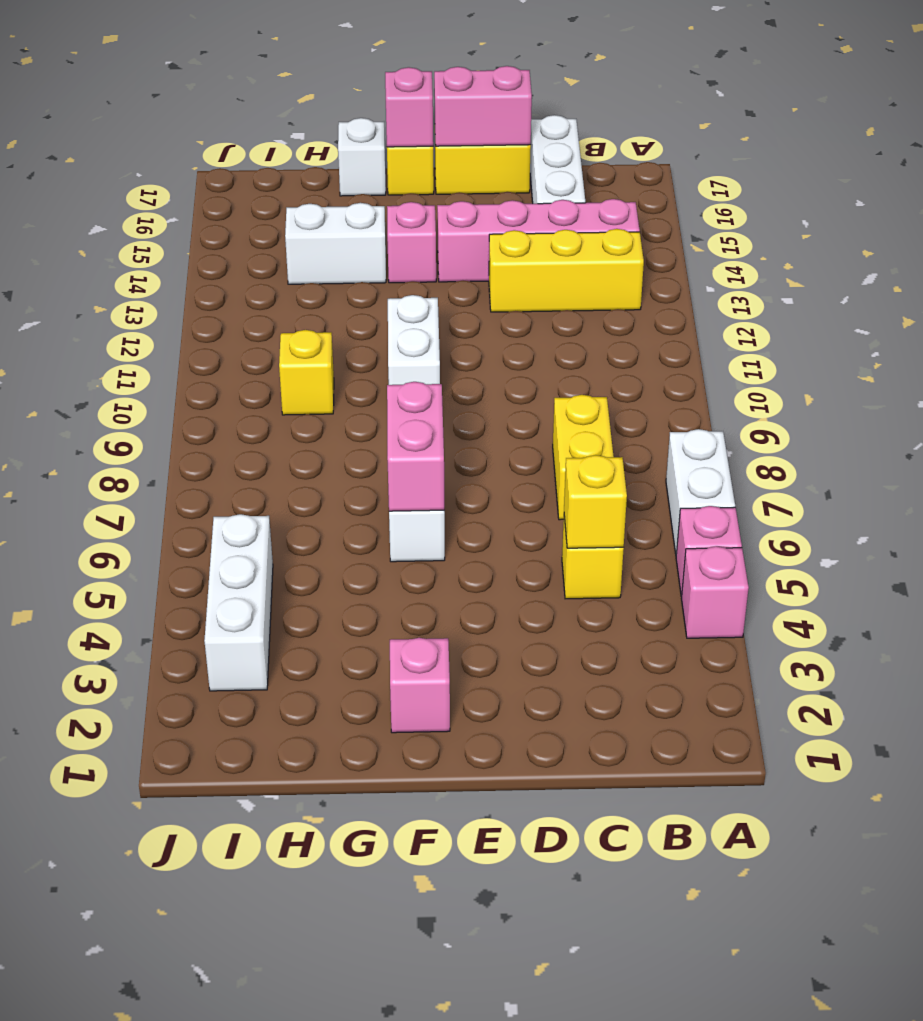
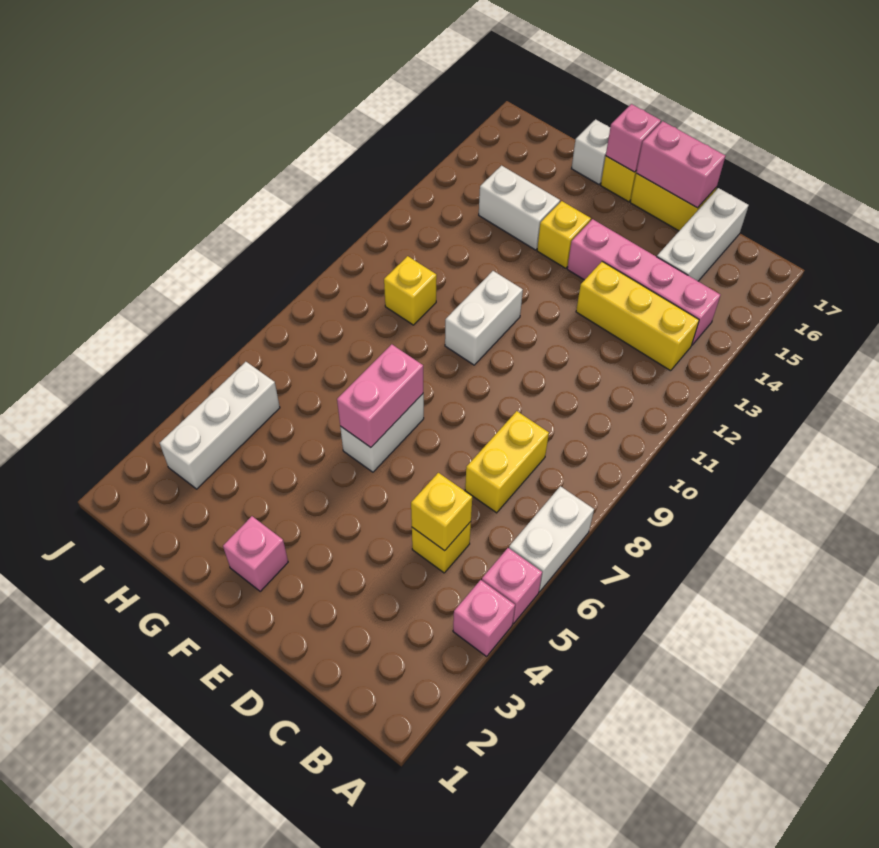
pink brick F14 level 1 -> yellow brick F14 level 1

